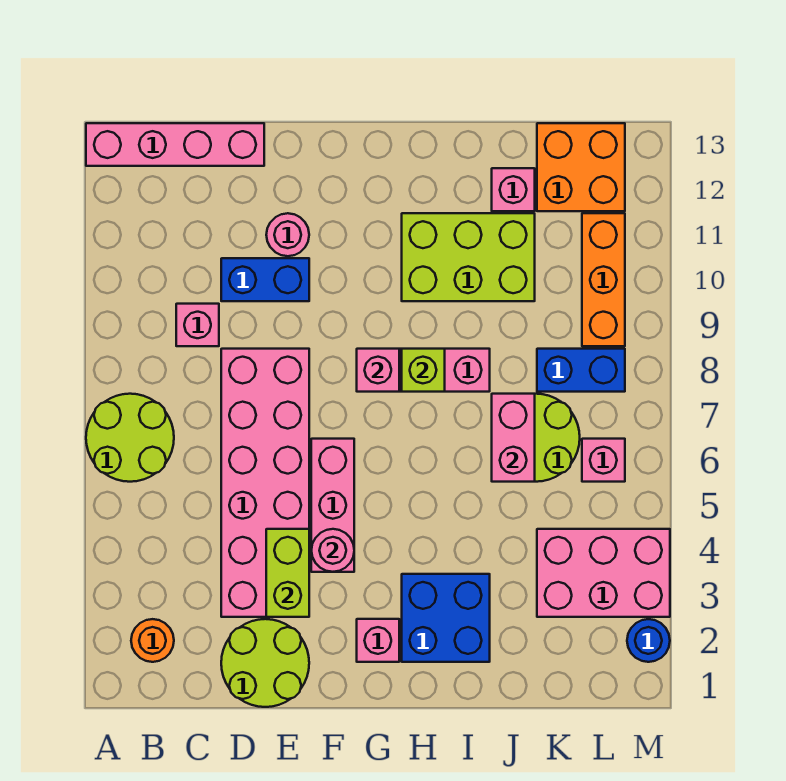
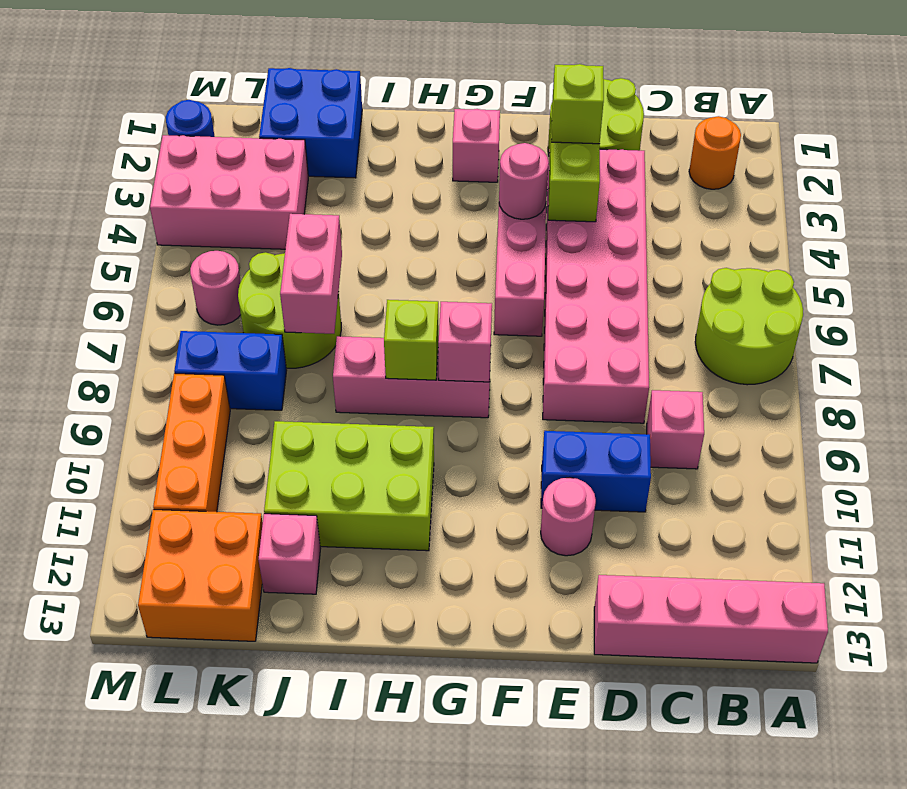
none -> lime brick E3 level 3
blue brick H2:I3 level 1 -> blue brick J1:K2 level 1
pink brick L6 level 1 -> pink round brick L6 level 1

